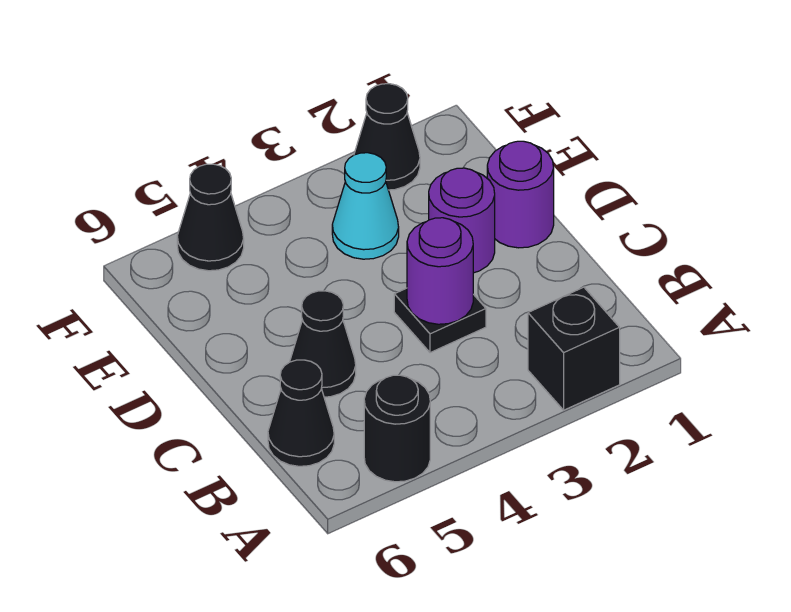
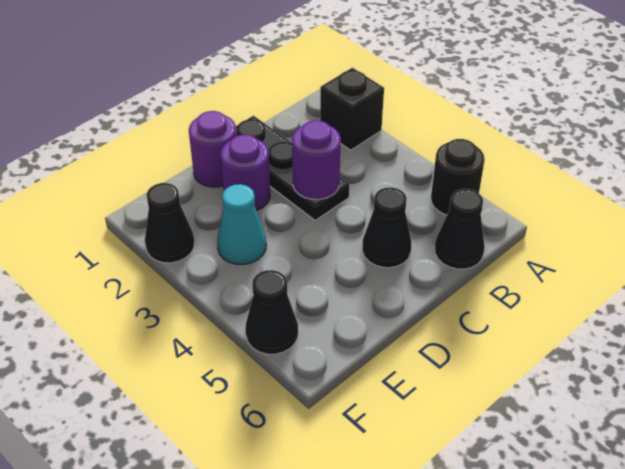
black plate C3 level 1 -> black plate C1:C3 level 1

